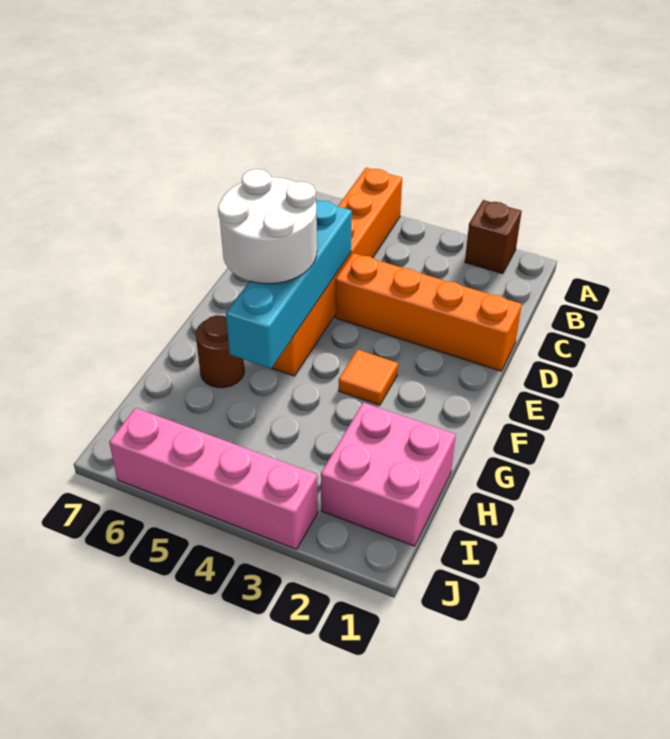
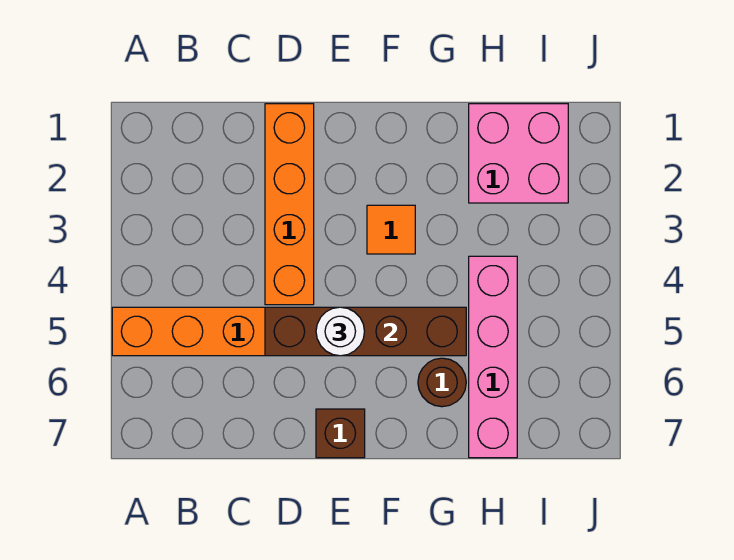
brown brick A2 level 1 -> brown brick E7 level 1
cyan brick D5:G5 level 2 -> brown brick D5:G5 level 2
white round brick E5:F6 level 3 -> white round brick E5 level 3
pink brick J3:J6 level 1 -> pink brick H4:H7 level 1

